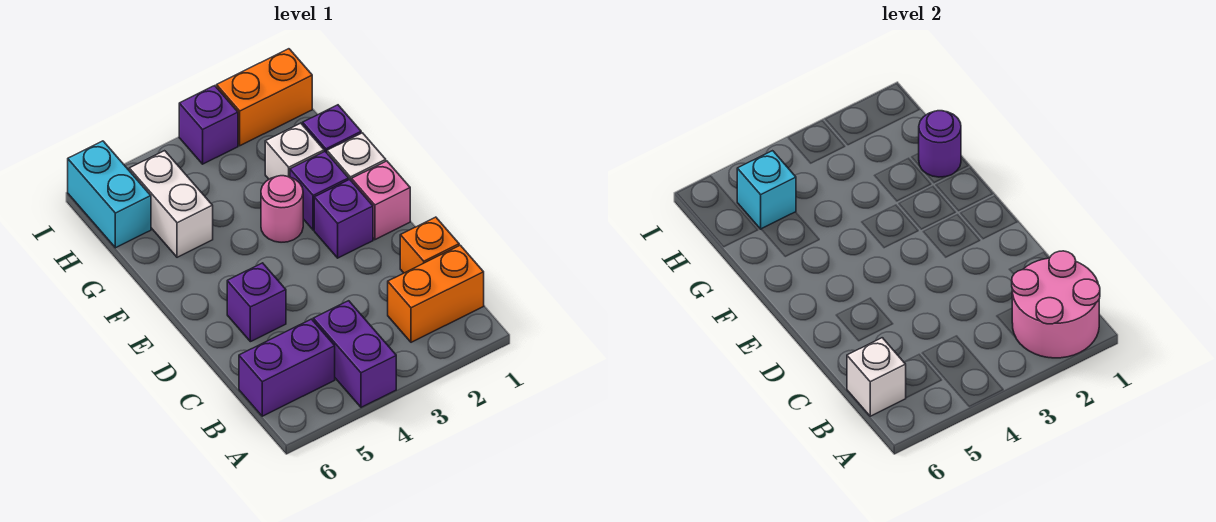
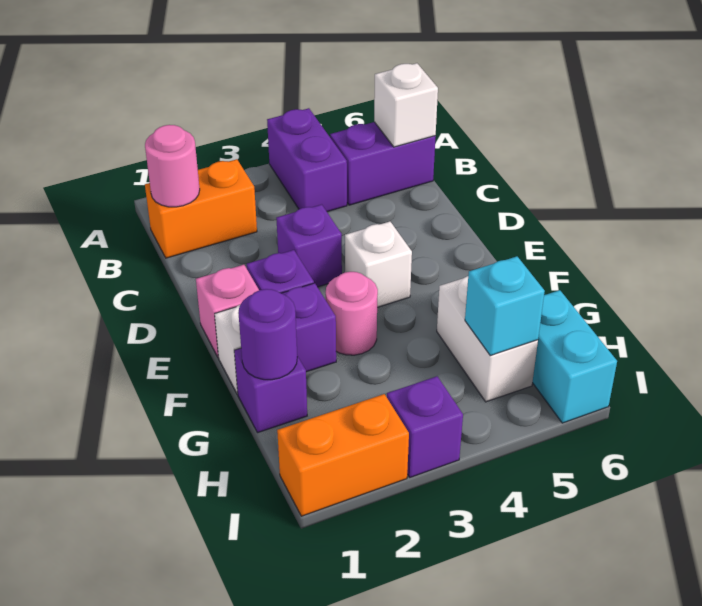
pink round brick A1:B2 level 2 -> pink round brick B1 level 2
orange brick C1 level 1 -> none
purple brick D5 level 1 -> purple brick D3 level 1
white brick G2 level 1 -> white brick E4 level 1

